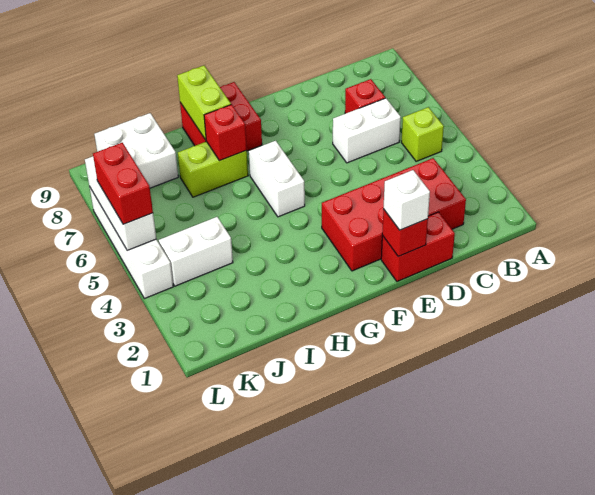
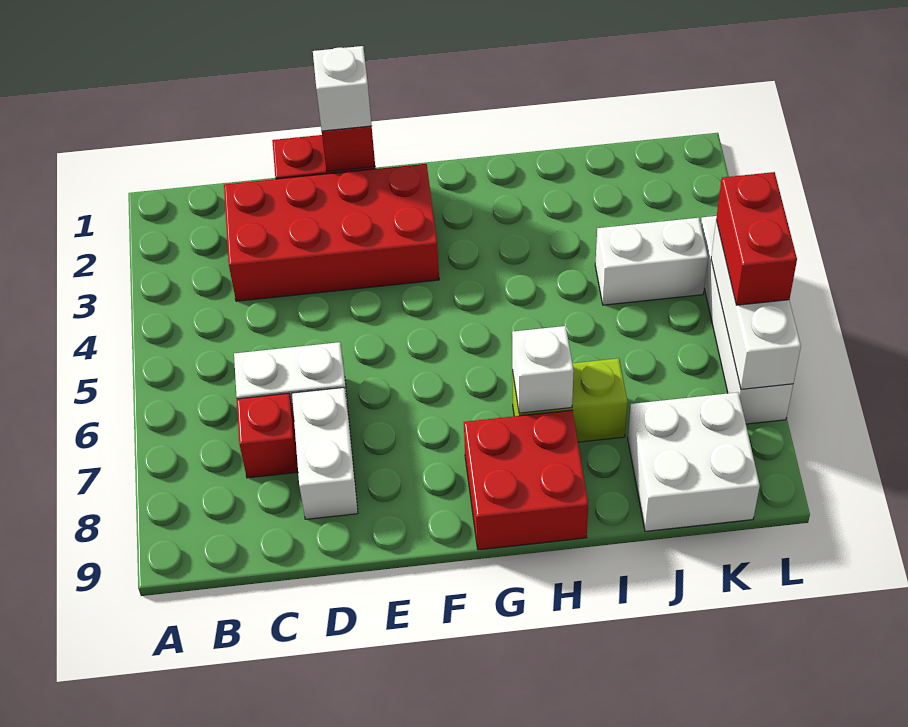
lime brick B5 level 1 -> none
white brick G5:G6 level 1 -> white brick D7:D8 level 1
red brick H7 level 2 -> white brick H7 level 2
lime brick H8:H9 level 2 -> none

